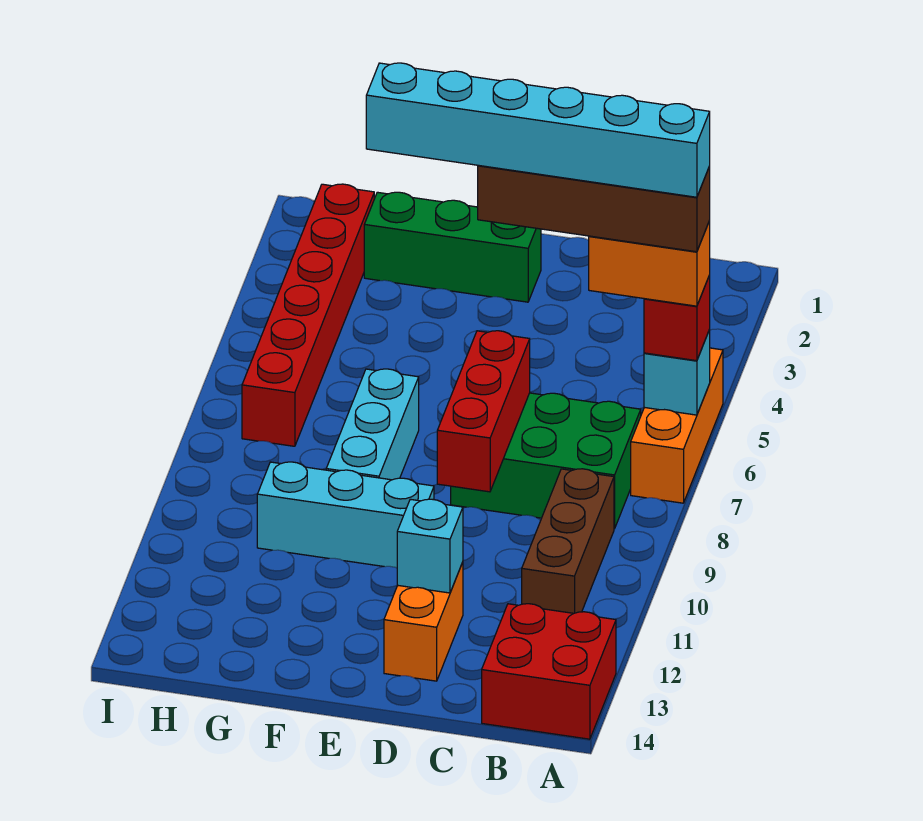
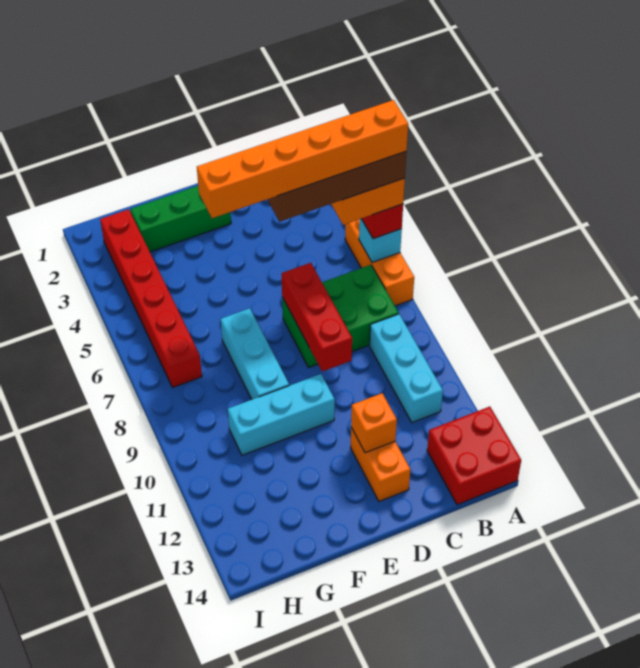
cyan brick A6:F6 level 6 -> orange brick A6:F6 level 6
brown brick B9:B11 level 1 -> cyan brick B9:B11 level 1
cyan brick D12 level 2 -> orange brick D12 level 2

